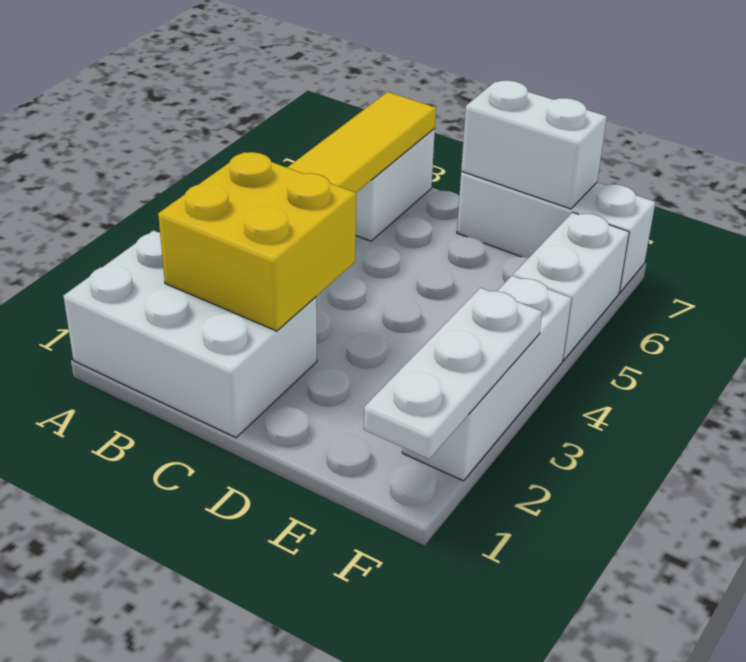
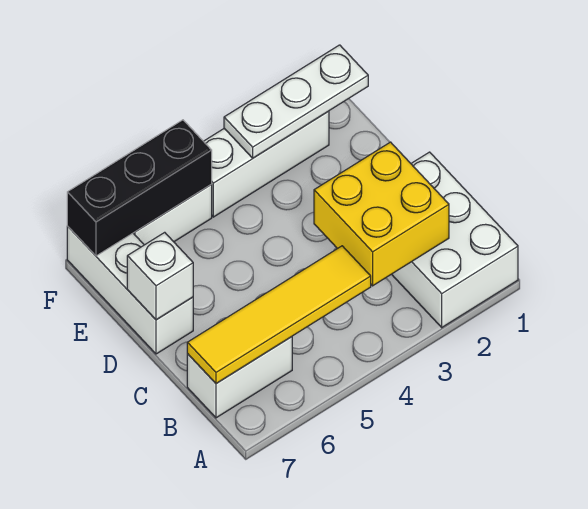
white brick D7:E7 level 2 -> white brick D7 level 2
none -> black brick F5:F7 level 2

